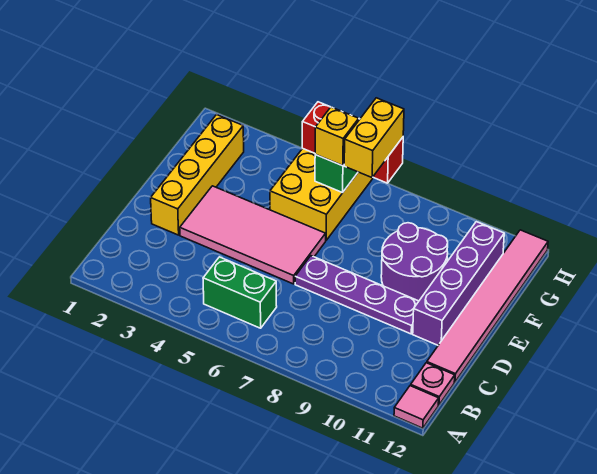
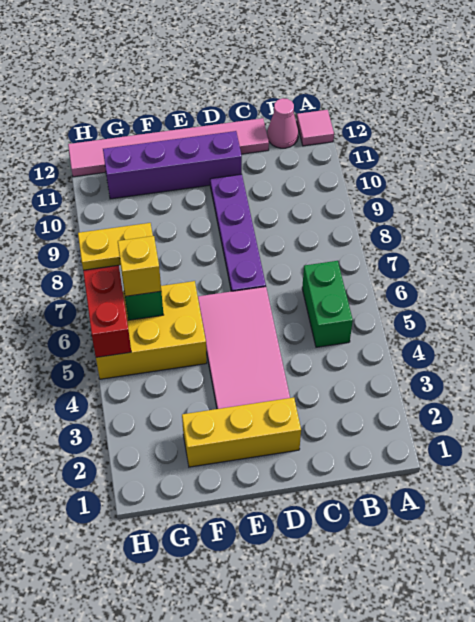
pink plate B12 level 1 -> pink cone B12 level 1
yellow brick D2:G2 level 1 -> yellow brick D2:F2 level 1
purple round brick E9:F10 level 1 -> none
yellow brick G7:H7 level 3 -> yellow plate G7:H7 level 3

